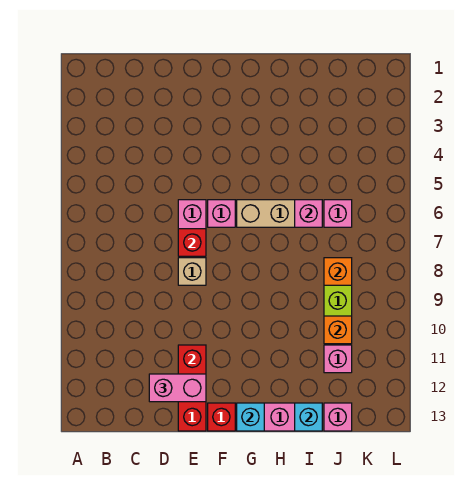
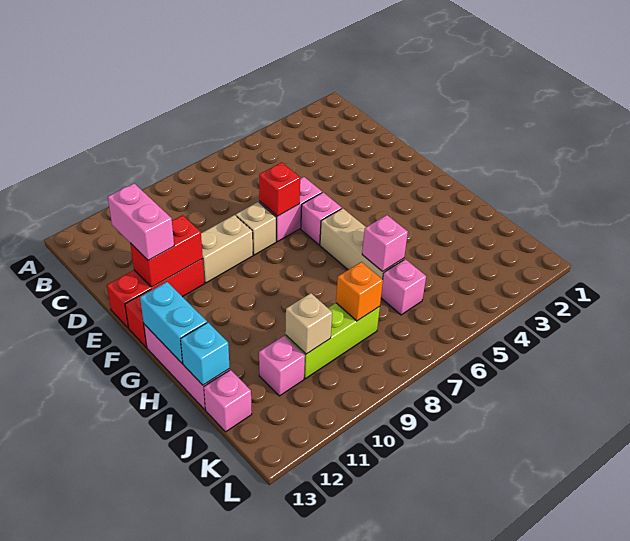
none -> tan brick E9:E10 level 1
cyan brick G13 level 2 -> cyan brick G13:H13 level 2
orange brick J10 level 2 -> tan brick J10 level 2

